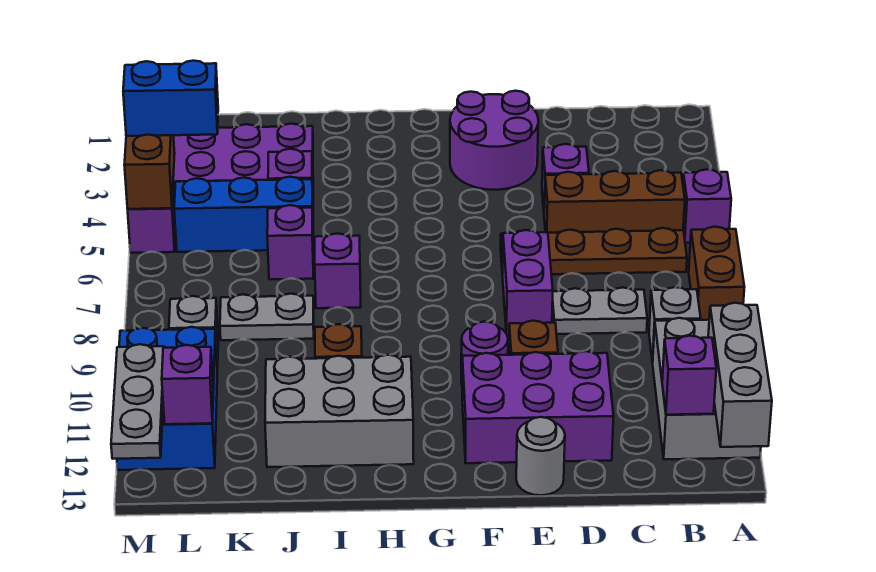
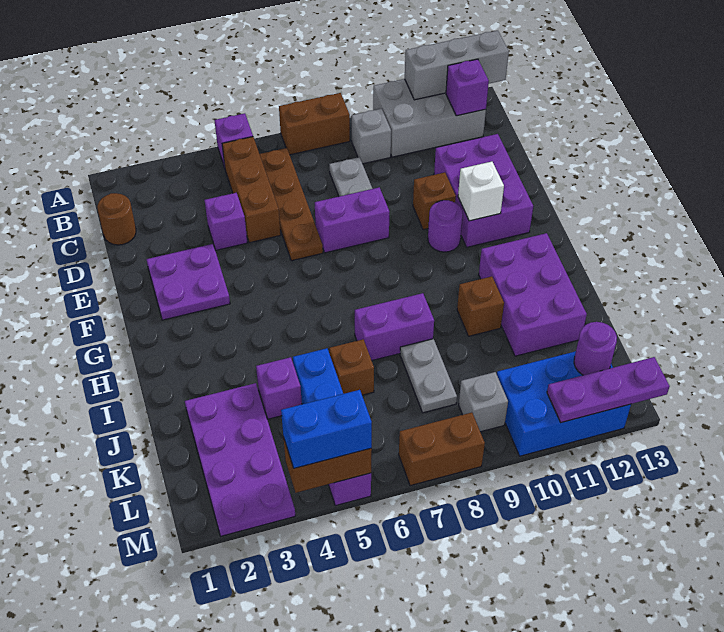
none -> brown round brick C1 level 1
purple round brick E2:F3 level 1 -> purple plate E2:F3 level 1
grey round brick E13 level 1 -> none
none -> white brick F11 level 2
grey brick H11:J12 level 1 -> purple brick H11:J12 level 1
purple brick I7 level 1 -> purple brick I7:I8 level 1
purple brick J6 level 1 -> brown brick J6 level 1
blue brick L4:M4 level 3 -> blue brick M4:M5 level 3
purple brick L12 level 2 -> purple round brick L12 level 2
none -> brown brick M7:M8 level 1
grey plate M11:M13 level 2 -> purple plate M11:M13 level 2

